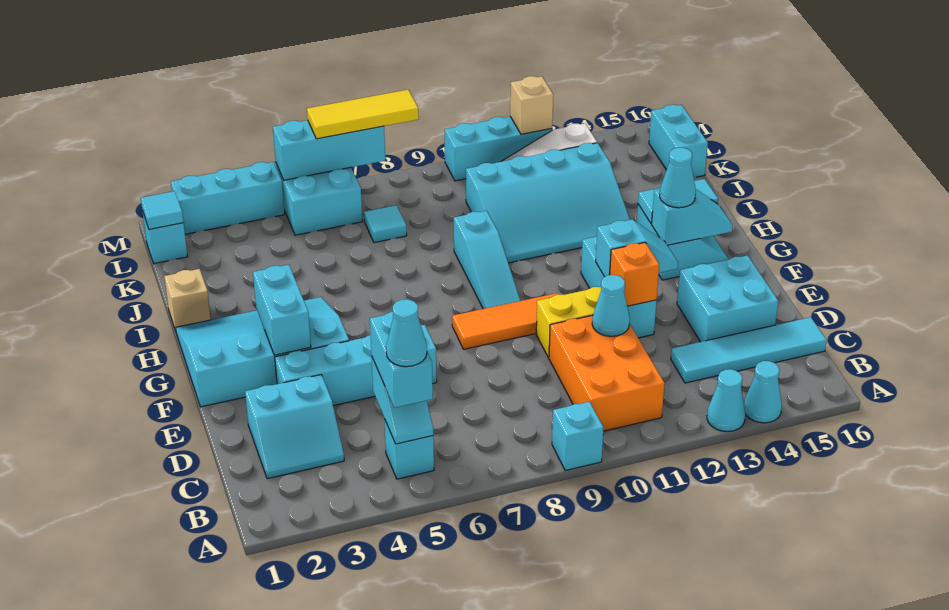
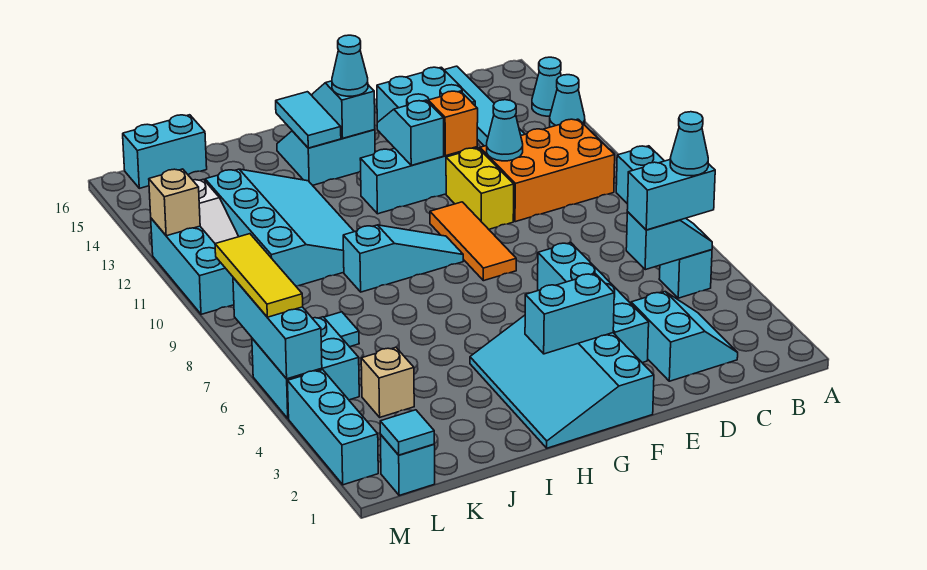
tan brick I1 level 1 -> tan brick K4 level 1

